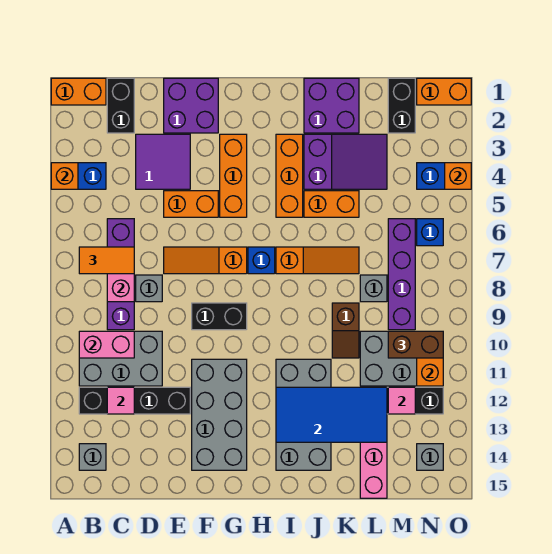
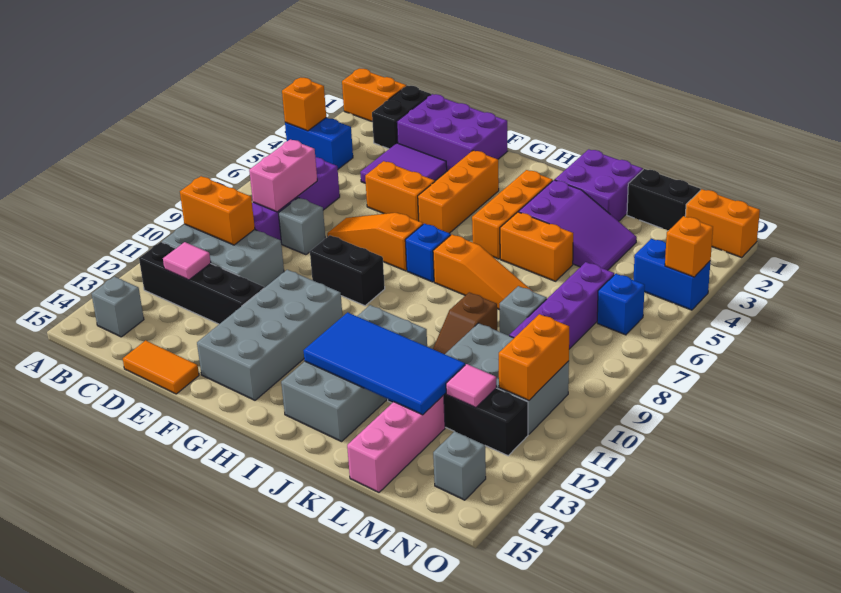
orange tile B7:C7 level 3 -> orange tile D15:E15 level 1
pink brick B10:C10 level 2 -> orange brick B10:C10 level 2
purple brick E1:F2 level 1 -> purple brick D1:F2 level 1
black brick M1:M2 level 1 -> black brick L1:M1 level 1
brown brick M10:N10 level 3 -> none

